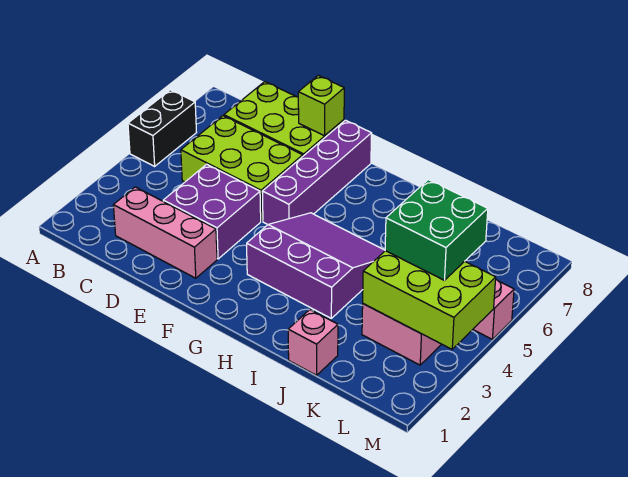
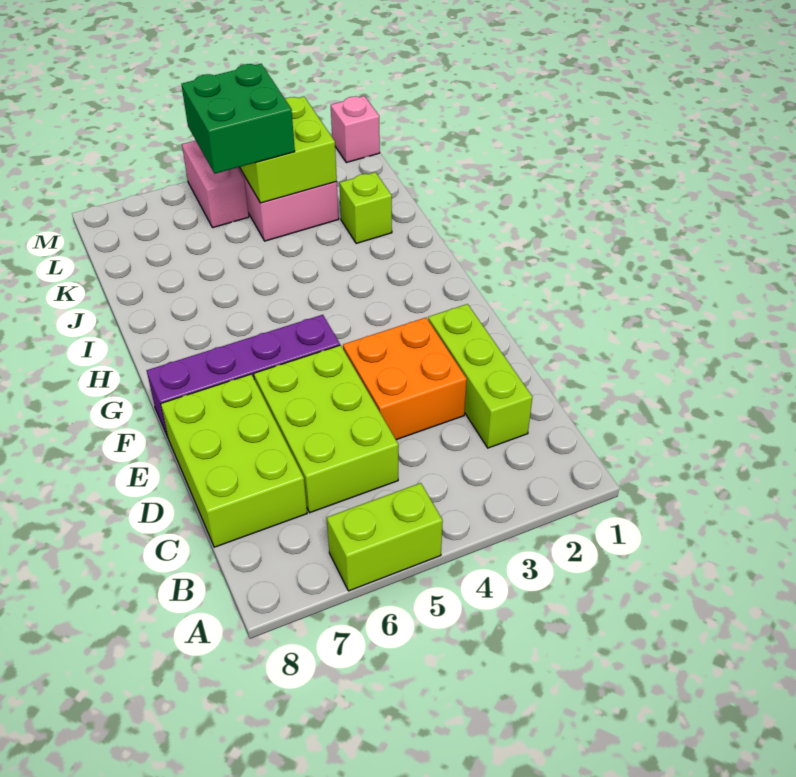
black brick A5:A6 level 1 -> lime brick A5:A6 level 1
pink brick C2:E2 level 1 -> lime brick C2:E2 level 1
purple brick D3:E4 level 1 -> orange brick D3:E4 level 1
lime brick E8 level 2 -> lime brick J2 level 1
purple slope G3:I5 level 1 top 3 -> none
pink brick J1 level 1 -> pink brick M1 level 1
lime brick K3:M4 level 2 -> lime brick K3:L4 level 2

